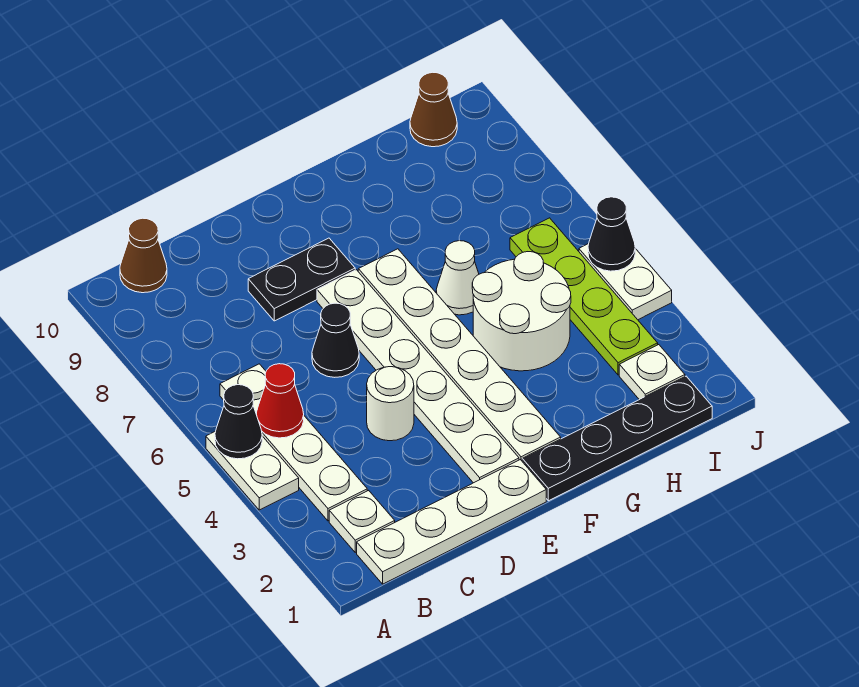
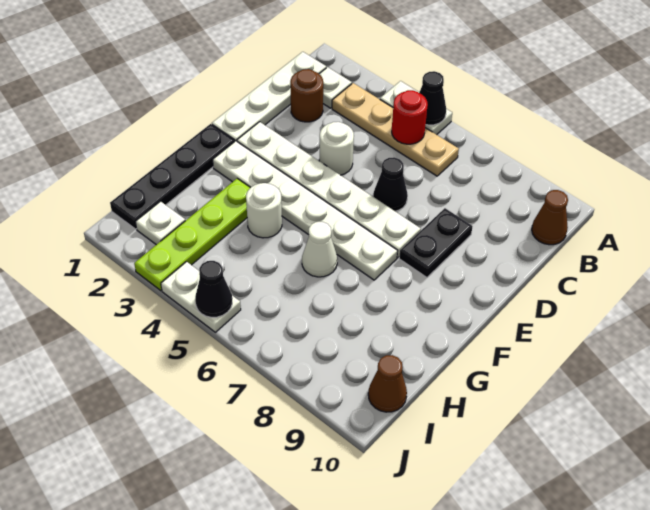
white plate B3:B6 level 1 -> tan plate B3:B6 level 1
red cone B5 level 2 -> red round brick B5 level 2
none -> brown round brick C2 level 1
white round brick G4:H5 level 1 -> white round brick G4 level 1
lime plate I3:I6 level 1 -> lime plate G3:J3 level 1

